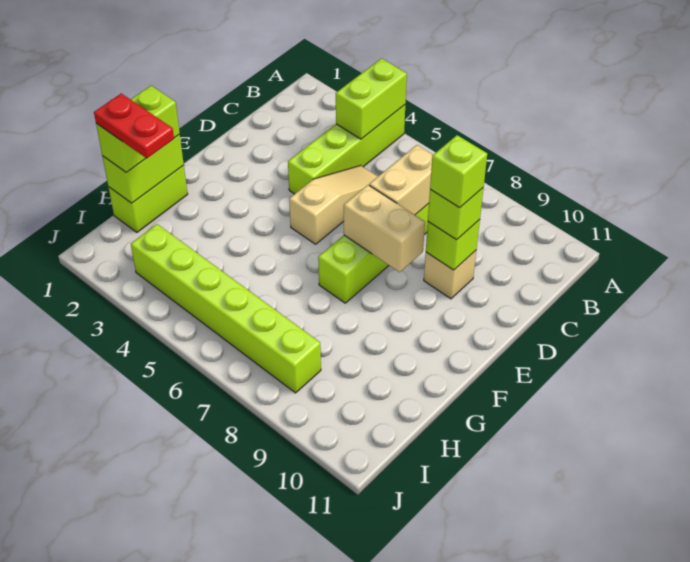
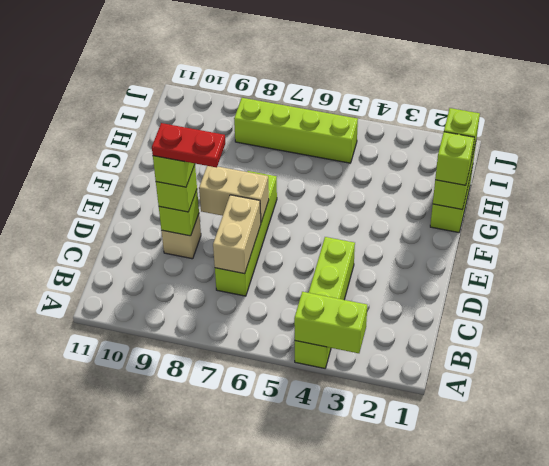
lime brick A4:B4 level 2 -> lime brick A3:A4 level 2
tan slope C5:E5 level 1 top E -> none
red plate H1:H2 level 4 -> red plate D8:D9 level 5
lime brick I3:I8 level 1 -> lime brick I5:I8 level 1

